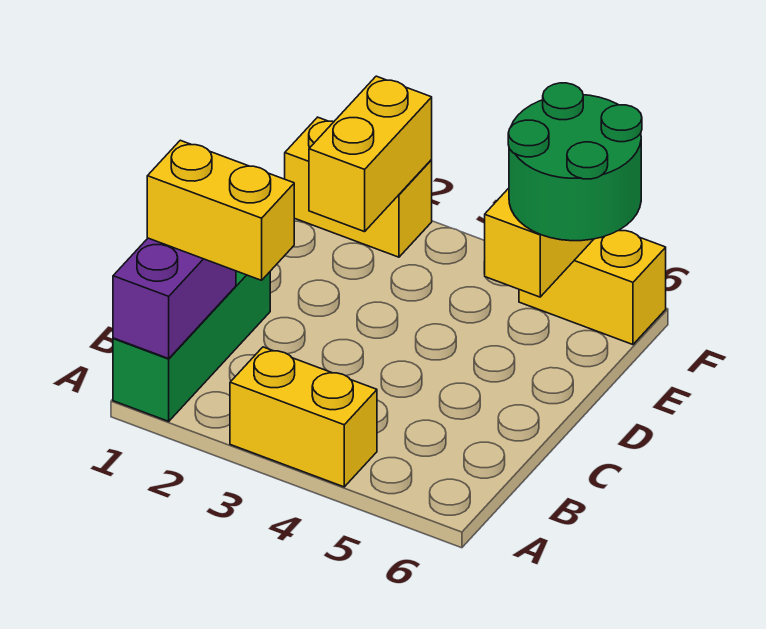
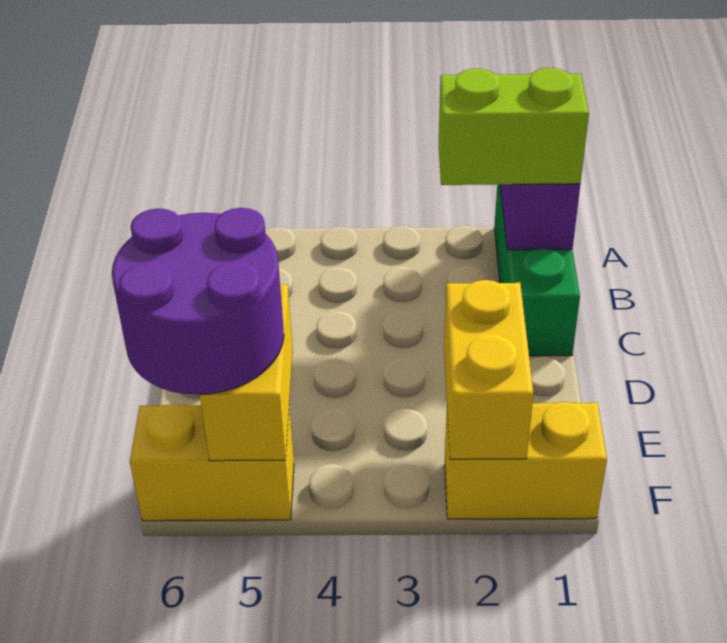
yellow brick A3:A4 level 1 -> none
yellow brick B1:B2 level 3 -> lime brick B1:B2 level 3
green round brick E5:F6 level 3 -> purple round brick E5:F6 level 3

